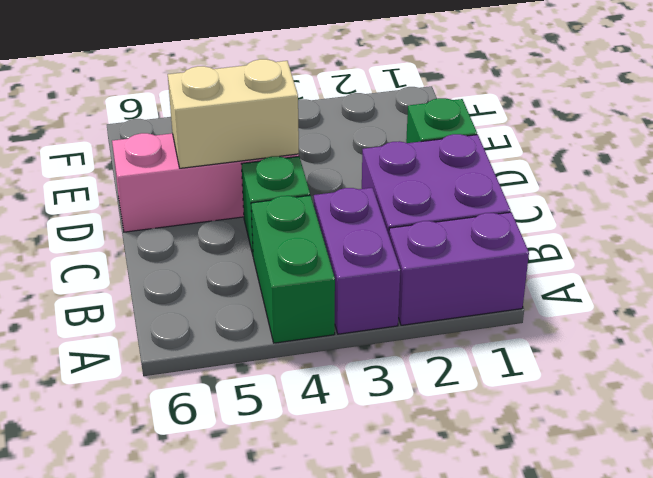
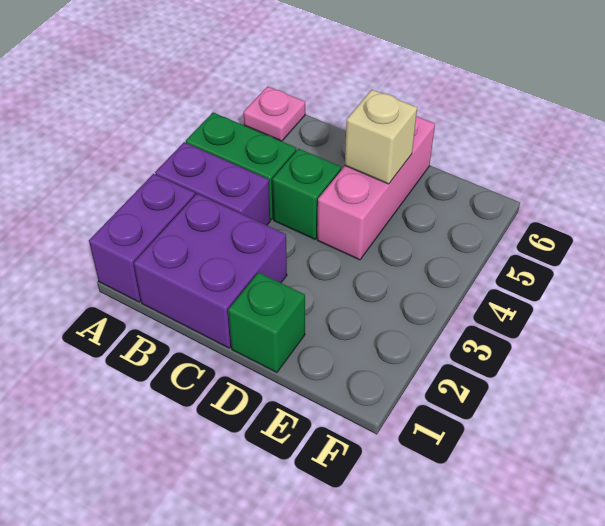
none -> pink plate A6 level 1
tan brick D4:D5 level 2 -> tan brick D5 level 2

